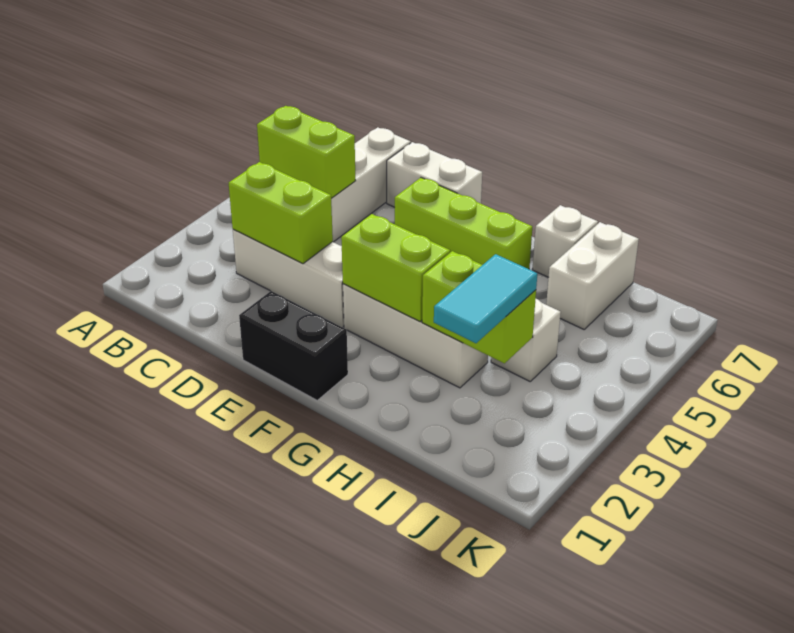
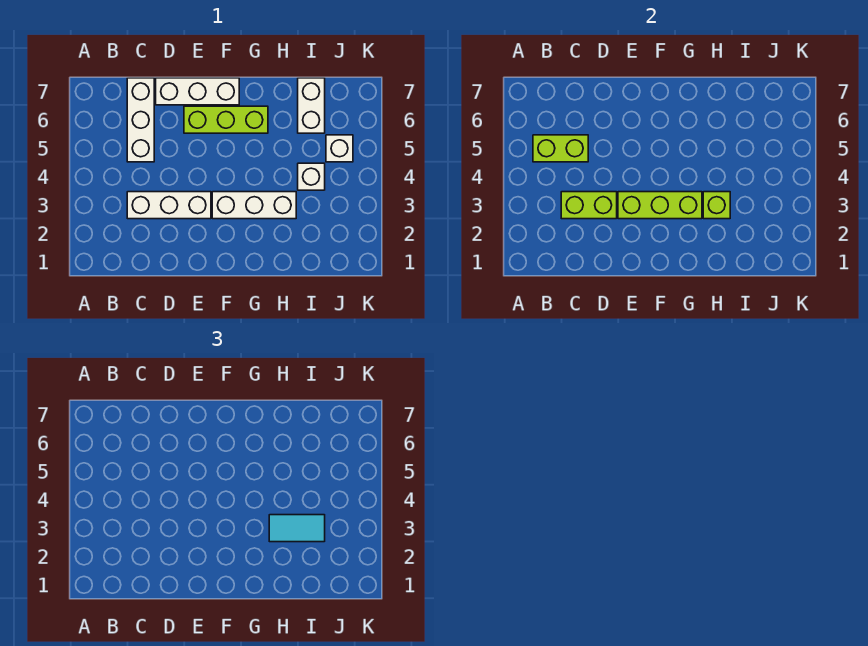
white brick D7:E7 level 1 -> white brick D7:F7 level 1
black brick E1:F1 level 1 -> none
lime brick F3:G3 level 2 -> lime brick E3:G3 level 2
lime brick H3:I3 level 2 -> lime brick H3 level 2
white brick H7 level 1 -> white brick J5 level 1
cyan tile I2:I3 level 3 -> cyan tile H3:I3 level 3

